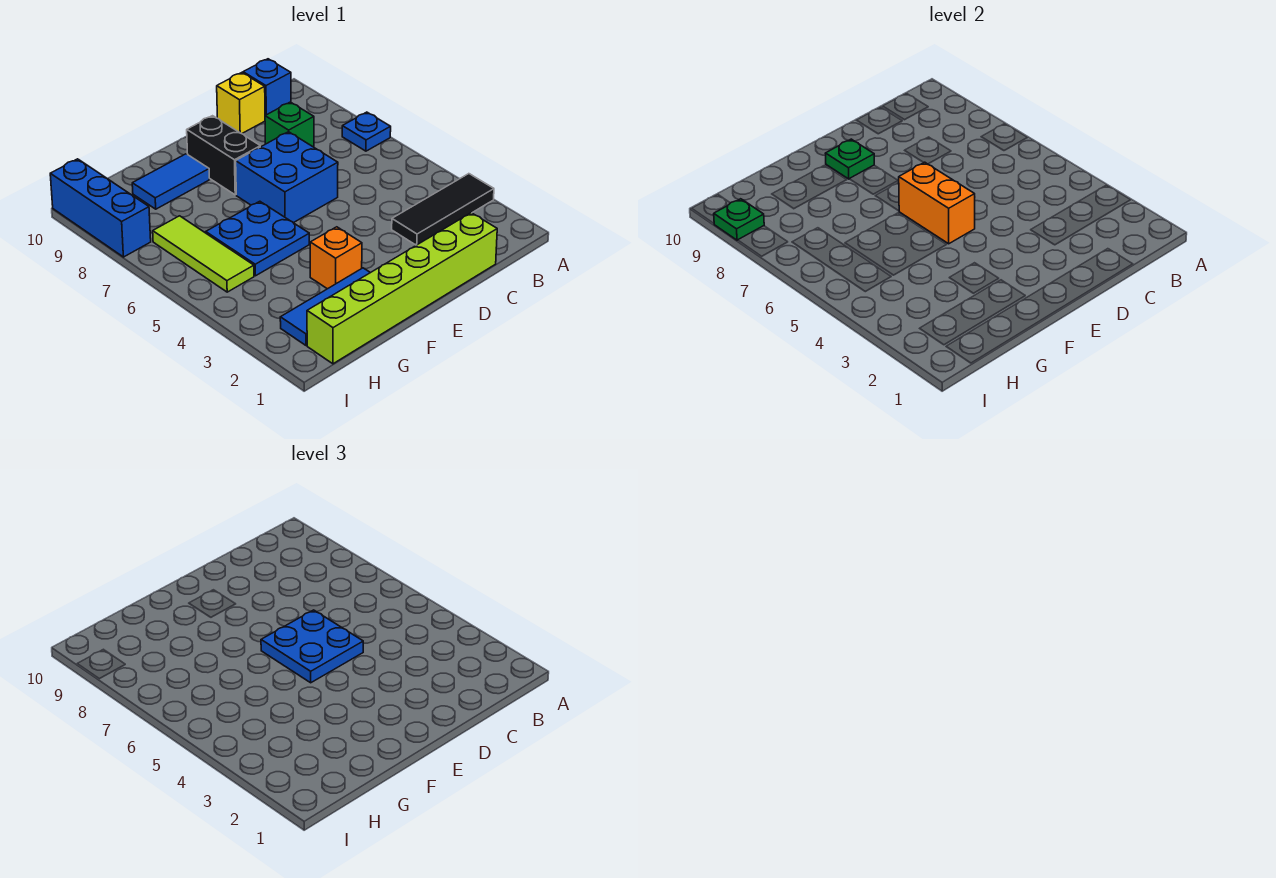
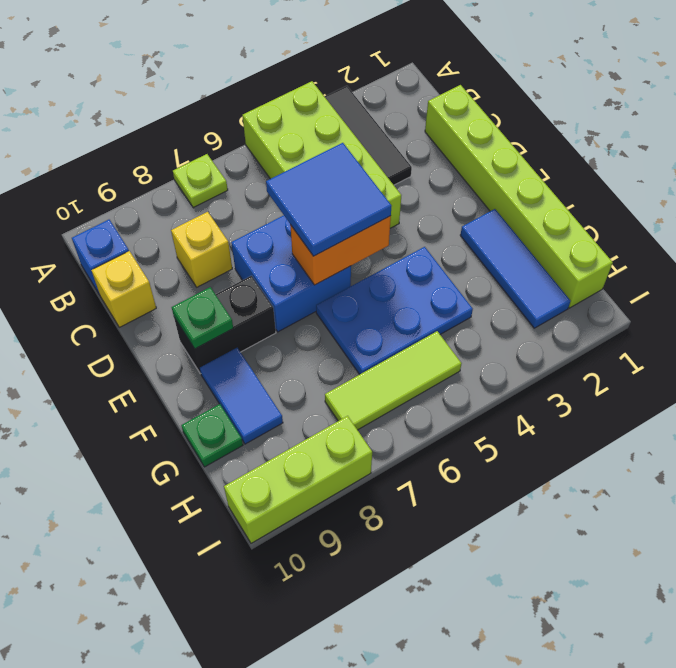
none -> lime brick A4:D5 level 1
blue plate A7 level 1 -> lime plate A7 level 1
green brick C8 level 1 -> yellow brick C8 level 1
blue plate D5:E6 level 3 -> blue tile D5:E6 level 3
orange brick F3 level 1 -> none
blue plate F5:G6 level 1 -> blue plate F4:G6 level 1
blue brick I8:I10 level 1 -> lime brick I8:I10 level 1
green plate I9 level 2 -> green plate G10 level 1

